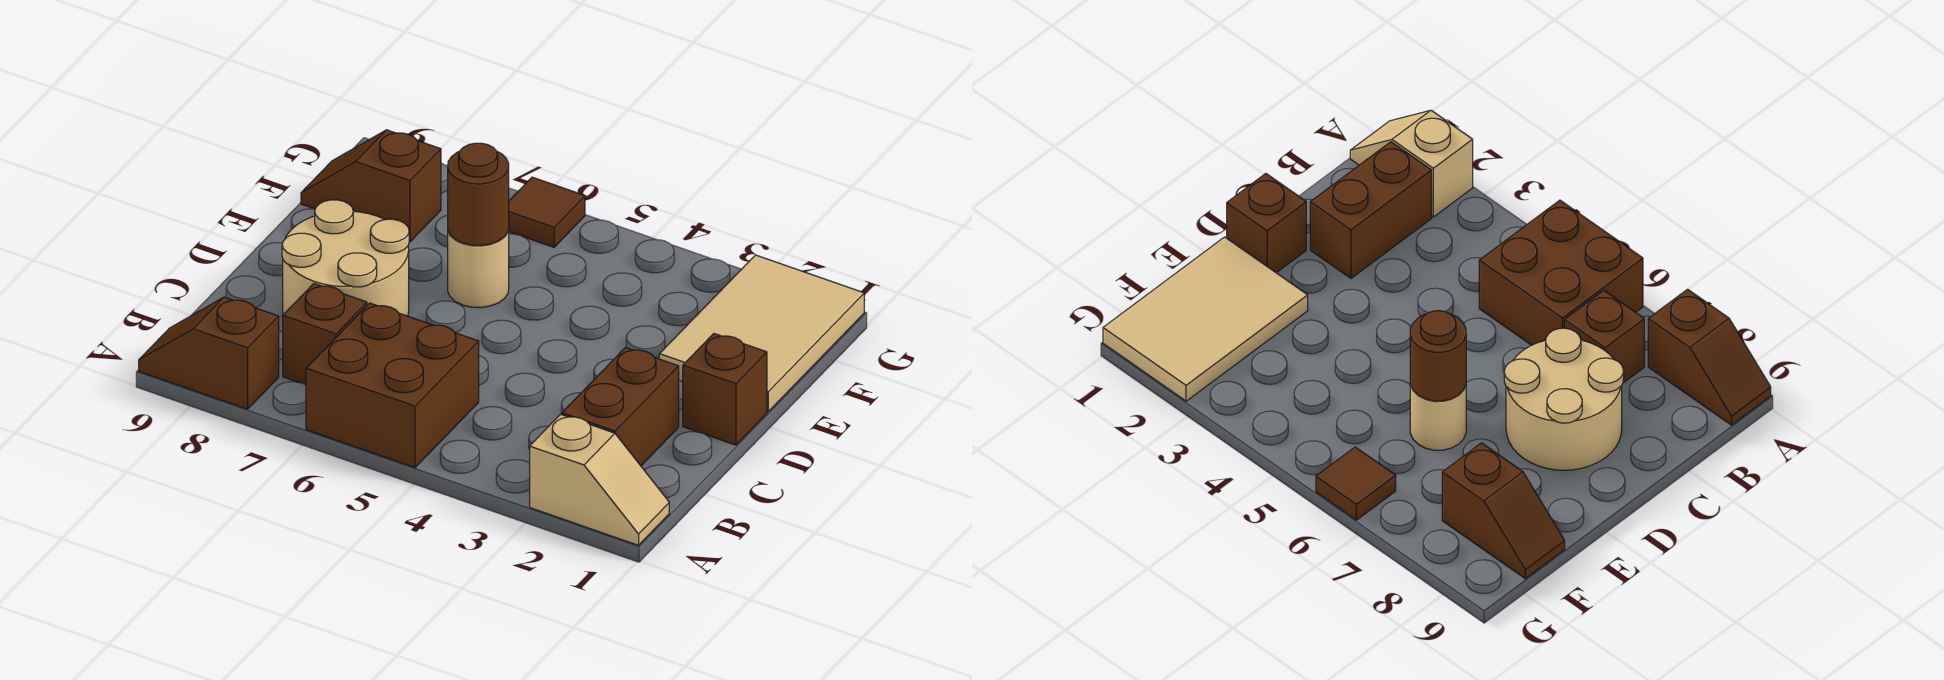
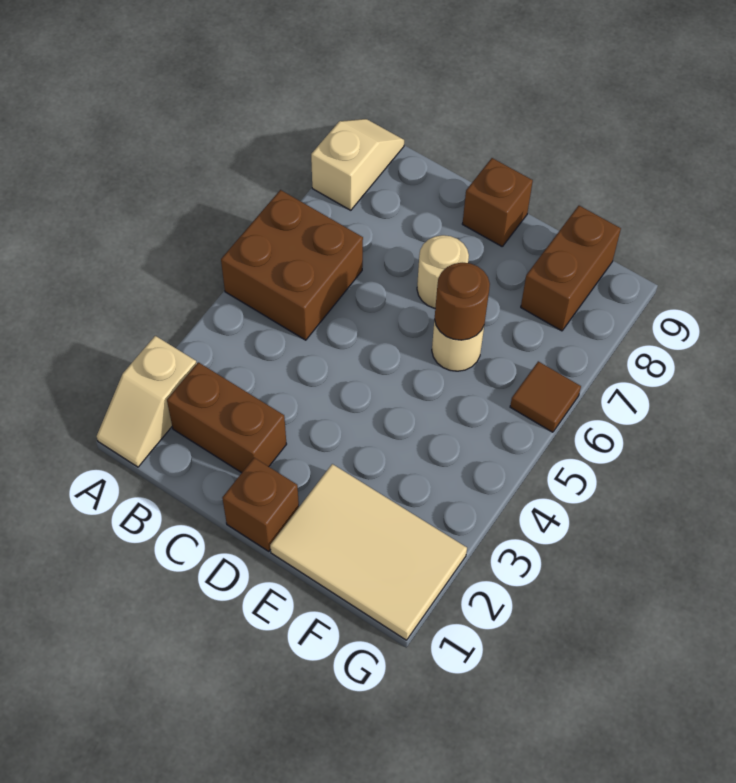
brown slope A8:A9 level 1 top 8 -> tan slope A8:A9 level 1 top 8
brown brick B7 level 1 -> brown brick D9 level 1
tan round brick C7:D8 level 1 -> tan round brick D7 level 1
brown slope F8:F9 level 1 top 8 -> brown brick F8:F9 level 1

